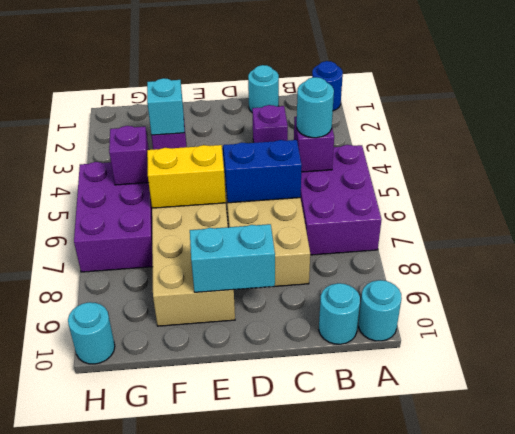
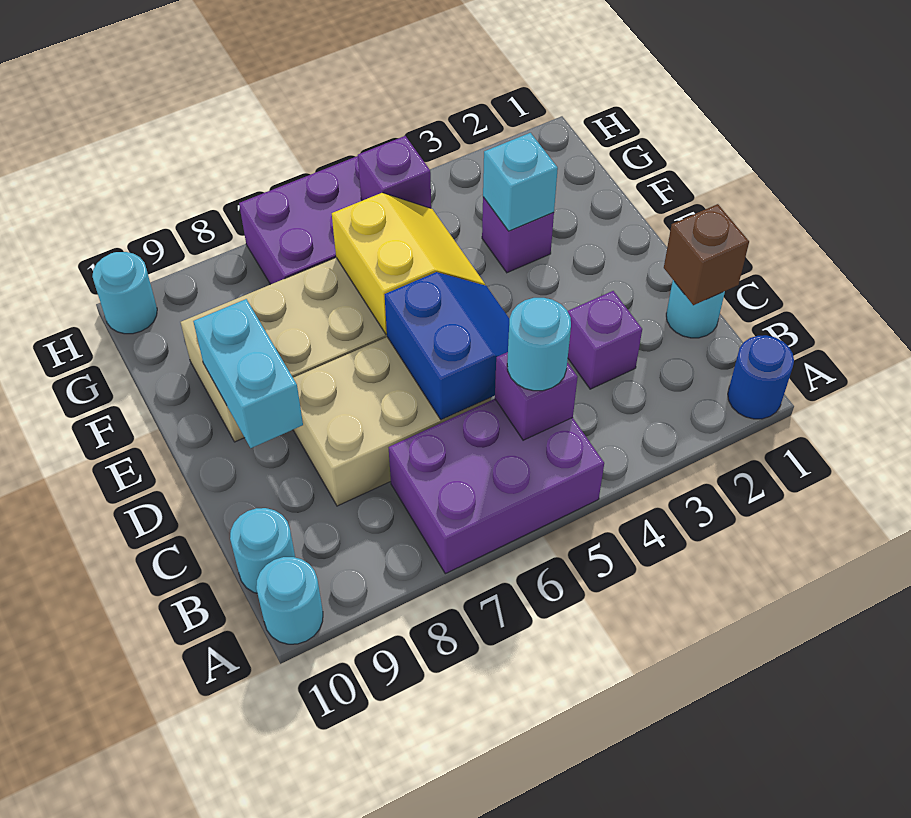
none -> brown brick C1 level 2

